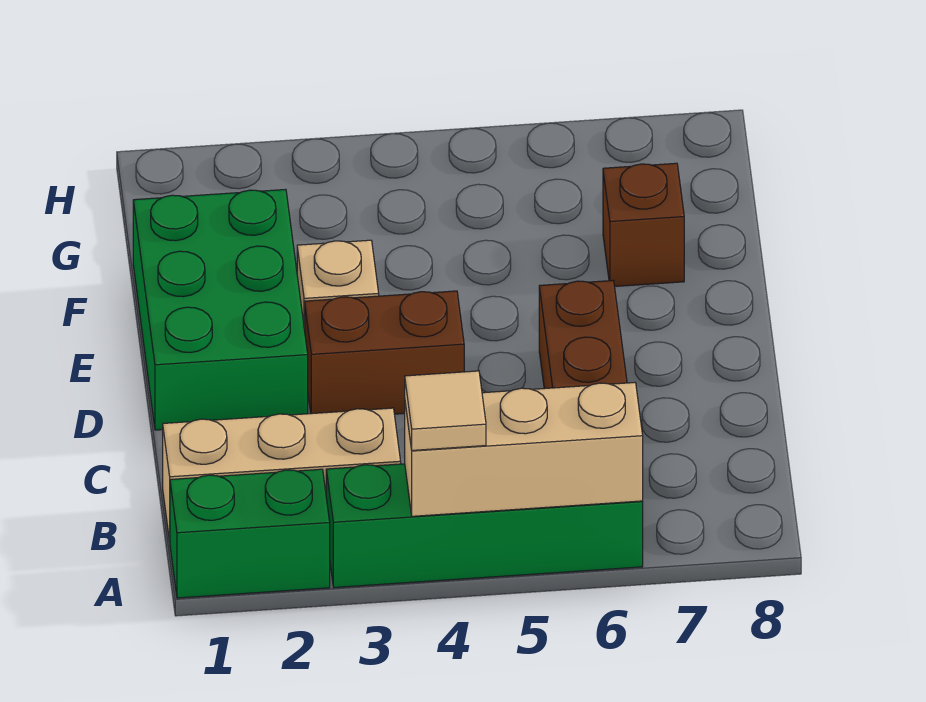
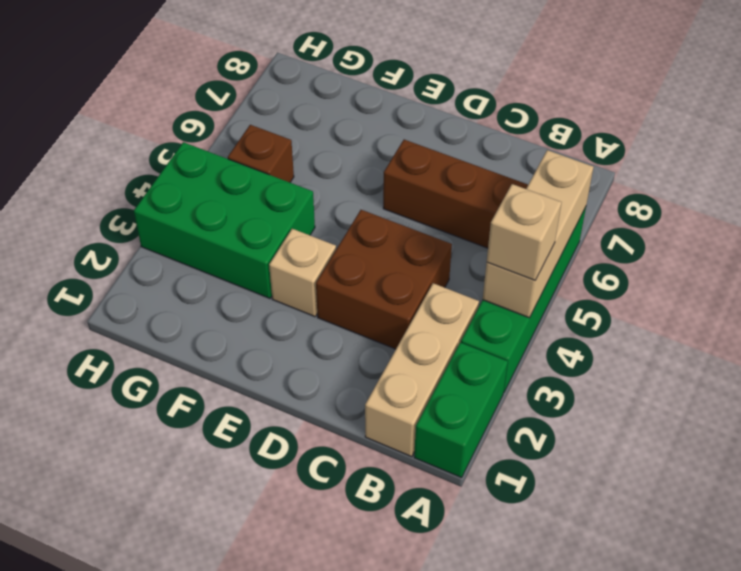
tan tile A4 level 3 -> tan brick A4 level 3
green brick D1:F2 level 1 -> green brick F3:H4 level 1
brown brick D3:D4 level 1 -> brown brick C3:D4 level 1
brown brick F7 level 1 -> brown brick G5 level 1

